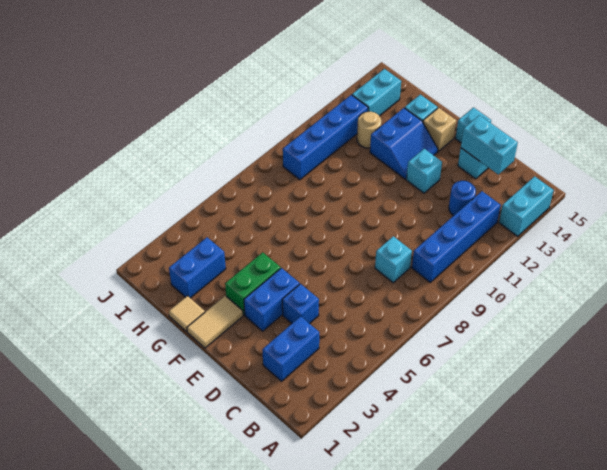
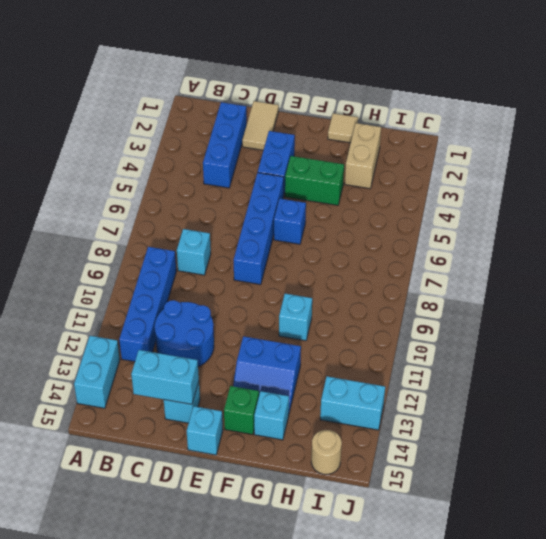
blue brick C2:C3 level 1 -> blue brick C2:C4 level 1
blue round brick C12 level 1 -> blue round brick C11:D12 level 1
blue brick D4 level 1 -> blue brick F6 level 1
cyan brick E12 level 1 -> cyan brick G10 level 1
tan tile F1:F2 level 1 -> tan tile D1:D2 level 1
green brick F3:F4 level 1 -> green brick F4:G4 level 1
blue slope F12:G13 level 1 top G -> blue slope F12:G13 level 1 top 12
tan brick F14 level 1 -> green brick F14 level 1
blue brick H2:H3 level 1 -> tan brick H2:H3 level 1
tan round brick H12 level 1 -> tan round brick I15 level 1
blue brick I9:I12 level 1 -> blue brick E5:E8 level 1
cyan brick I13:I14 level 1 -> cyan brick I13:J13 level 1

